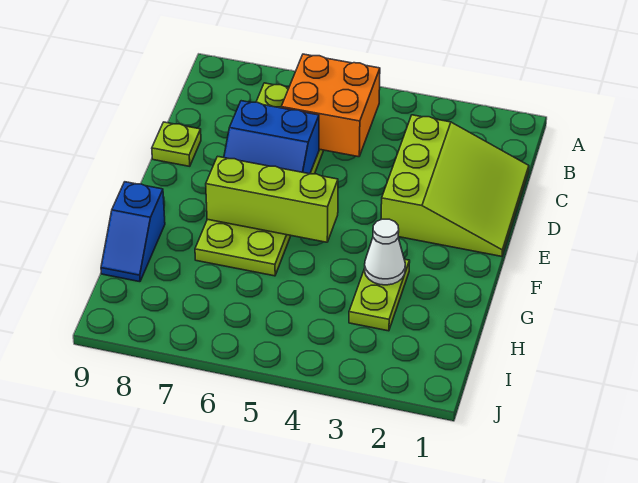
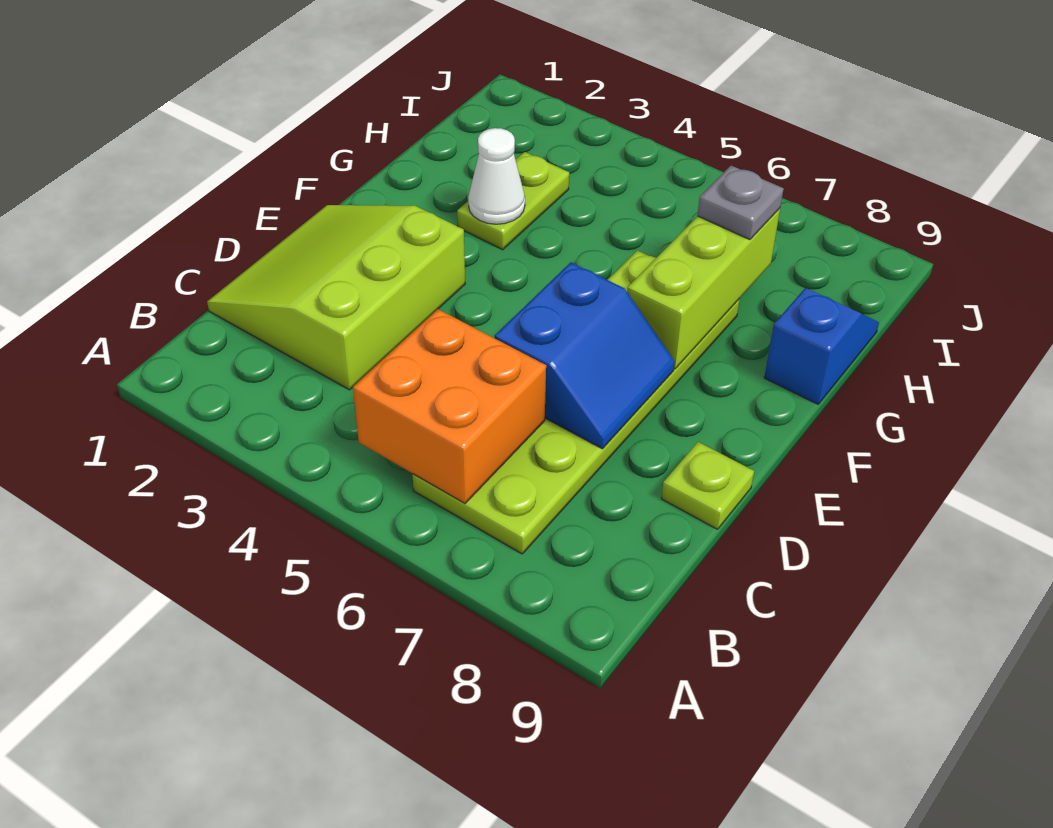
blue slope D6:E7 level 2 top D -> blue slope D6:E7 level 2 top 6
lime brick F5:F7 level 2 -> lime brick F7:H7 level 2
none -> grey plate H7 level 3

